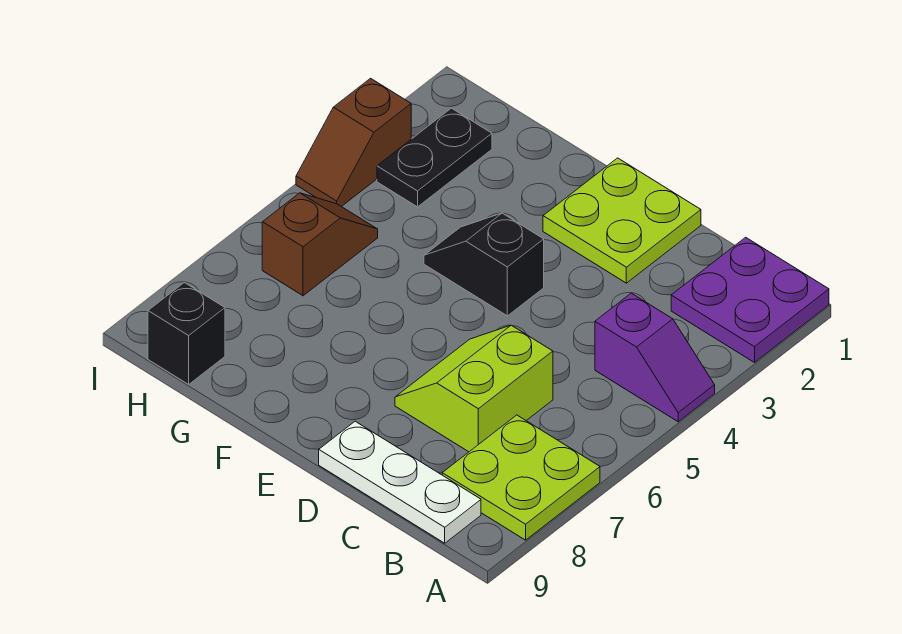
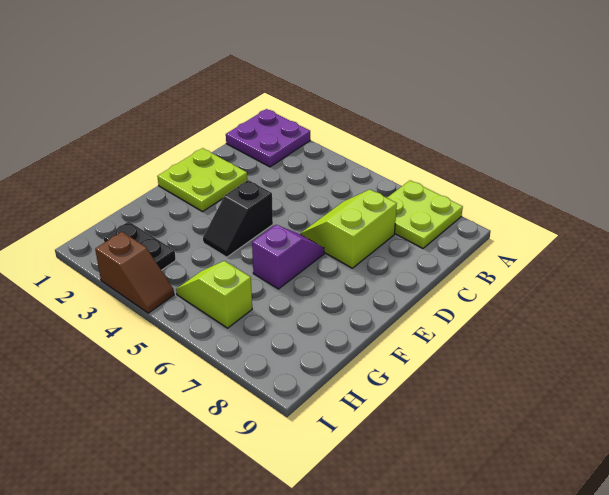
purple slope A4:B4 level 1 top B -> purple slope E6:F6 level 1 top F
white plate B9:D9 level 1 -> none
lime slope C6:D7 level 1 top C -> lime slope C6:D7 level 1 top 7
brown slope H5:H6 level 1 top 6 -> lime slope H5:H6 level 1 top 6
black brick H9 level 1 -> none

